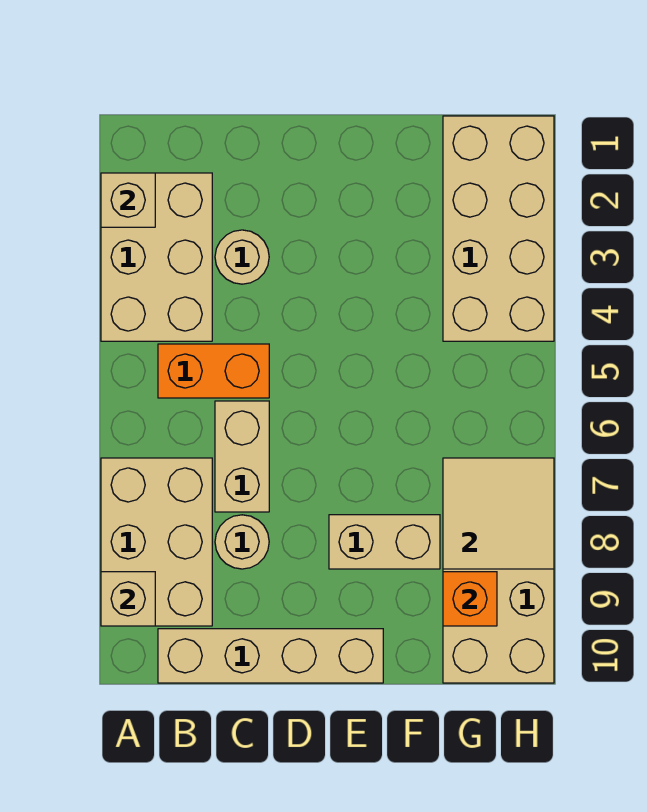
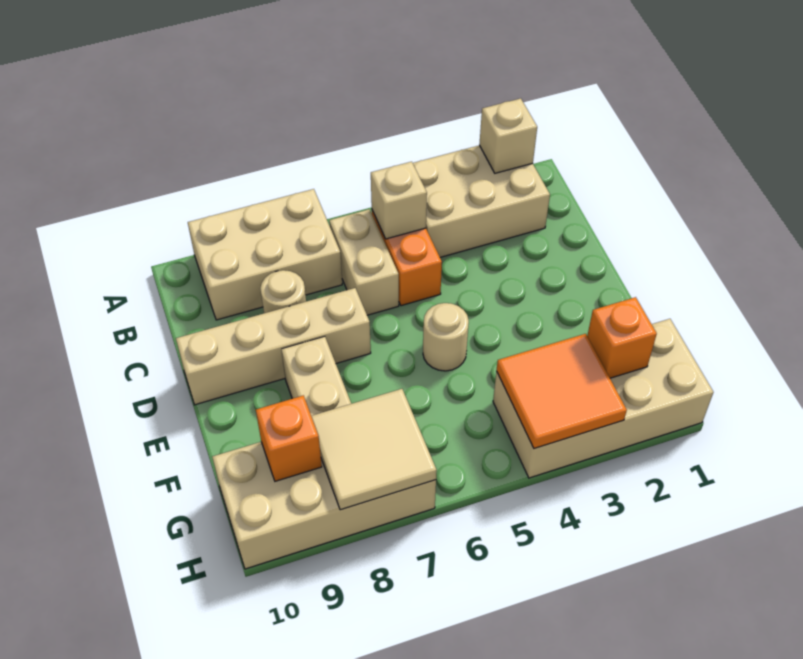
tan brick A9 level 2 -> tan brick B5 level 2
tan brick B10:E10 level 1 -> tan brick D7:D10 level 1
tan round brick C3 level 1 -> tan round brick E5 level 1
tan brick C6:C7 level 1 -> tan brick B6:C6 level 1
none -> orange brick G2 level 2
none -> orange tile G3:H4 level 2

